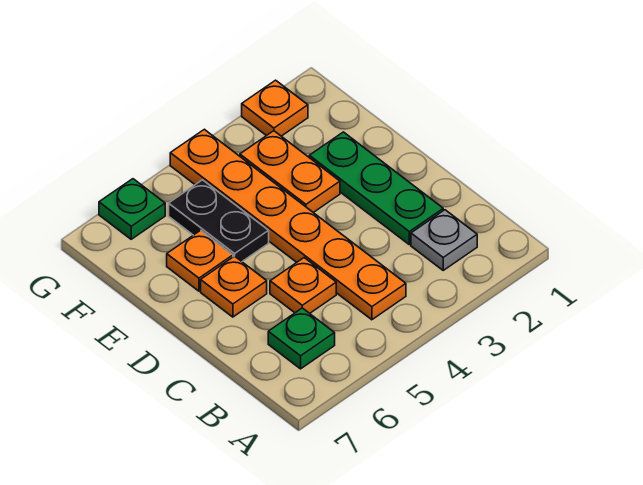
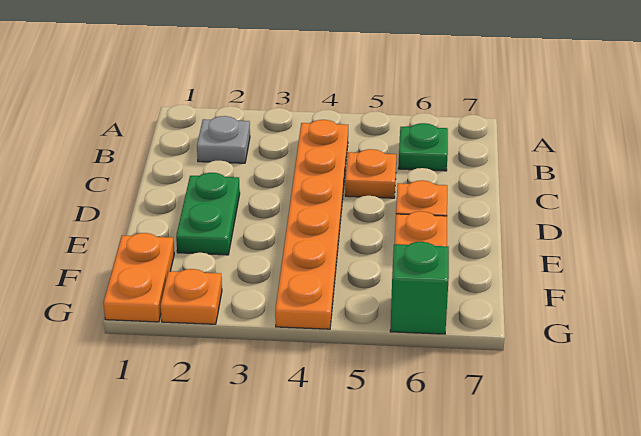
green plate C2:E2 level 1 -> green plate D2:E2 level 1
orange plate E3:F3 level 1 -> orange plate F1:G1 level 1
black plate E5:F5 level 1 -> none
green plate G6 level 1 -> green brick G6 level 1

